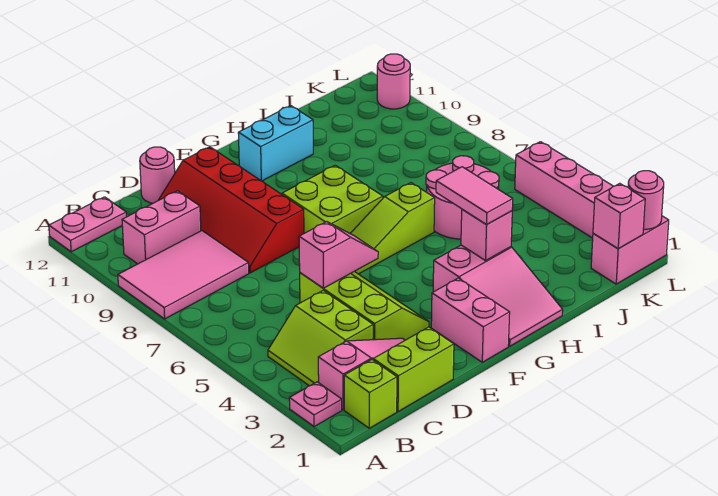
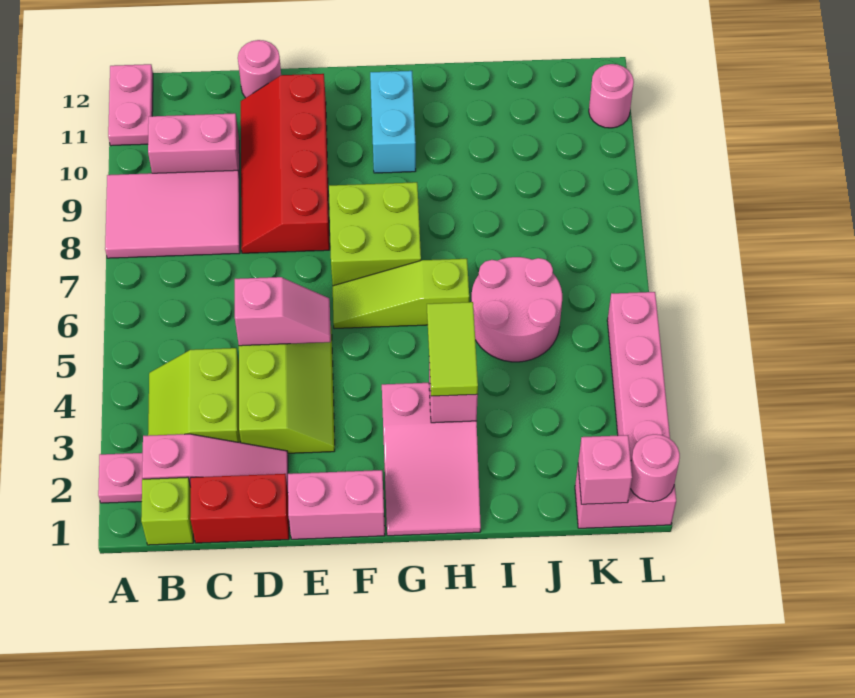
pink plate A12:B12 level 1 -> pink plate A11:A12 level 1
lime brick C1:D1 level 1 -> red brick C1:D1 level 1
pink brick F1:F2 level 1 -> pink brick E1:F1 level 1
cyan brick G11:H11 level 1 -> cyan brick G10:G11 level 1
pink tile H3:H4 level 3 -> lime tile H3:H4 level 3

